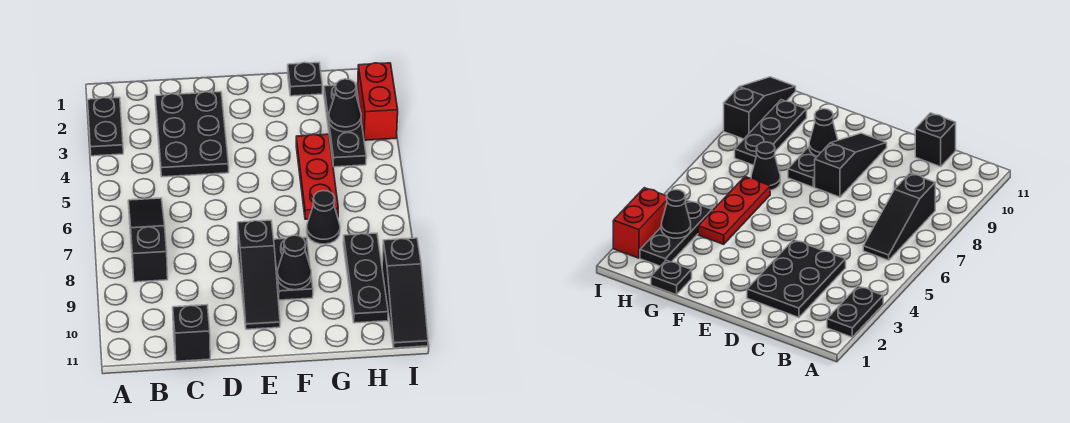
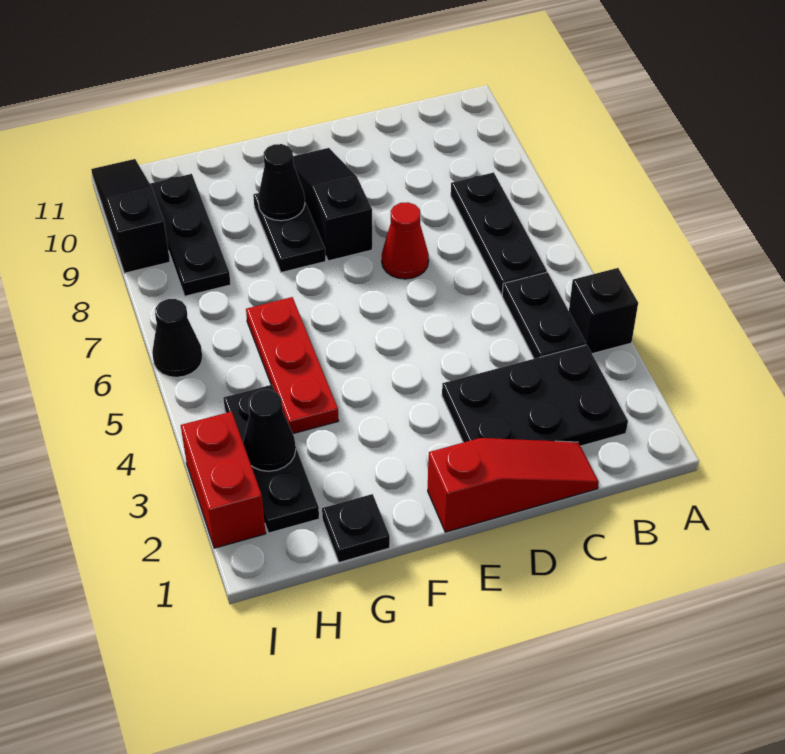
black plate A2:A3 level 1 -> black plate B4:B5 level 1
black slope B6:B8 level 1 top 8 -> black plate B6:B8 level 1
none -> red slope C1:E1 level 1 top E
black plate C2:D4 level 1 -> black plate B2:D3 level 1
black brick C11 level 1 -> black brick A4 level 1
none -> red cone D7 level 1
black cone G7 level 1 -> black cone I6 level 1

